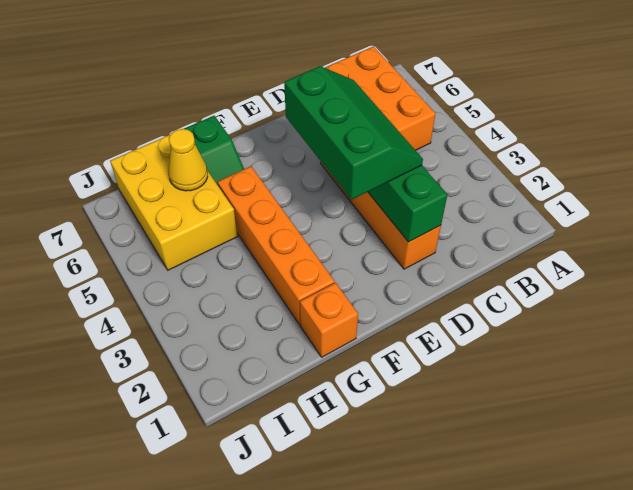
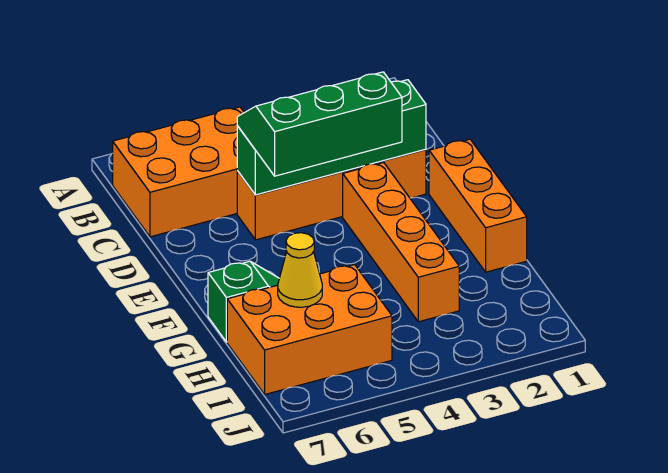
orange brick G1 level 1 -> orange brick E1:G1 level 1
orange brick G2:G5 level 1 -> orange brick E3:H3 level 1
yellow brick H5:I7 level 1 -> orange brick H5:I7 level 1

